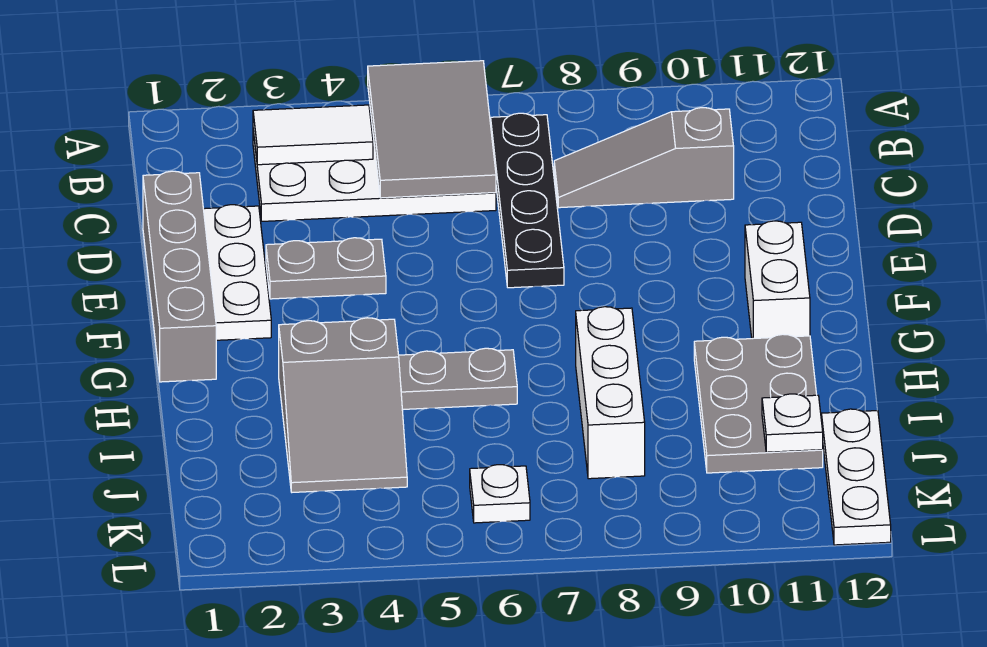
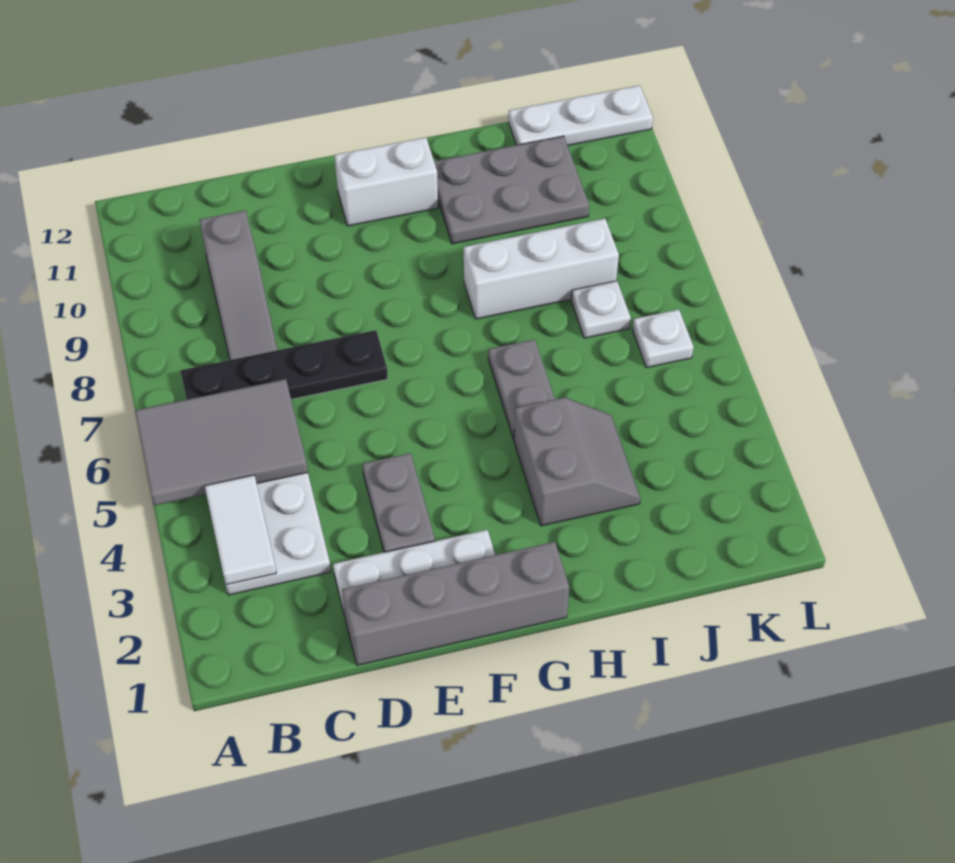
grey slope H3:J4 level 1 top H -> grey slope H3:I4 level 1 top H
white plate J11 level 2 -> white plate J7 level 1

